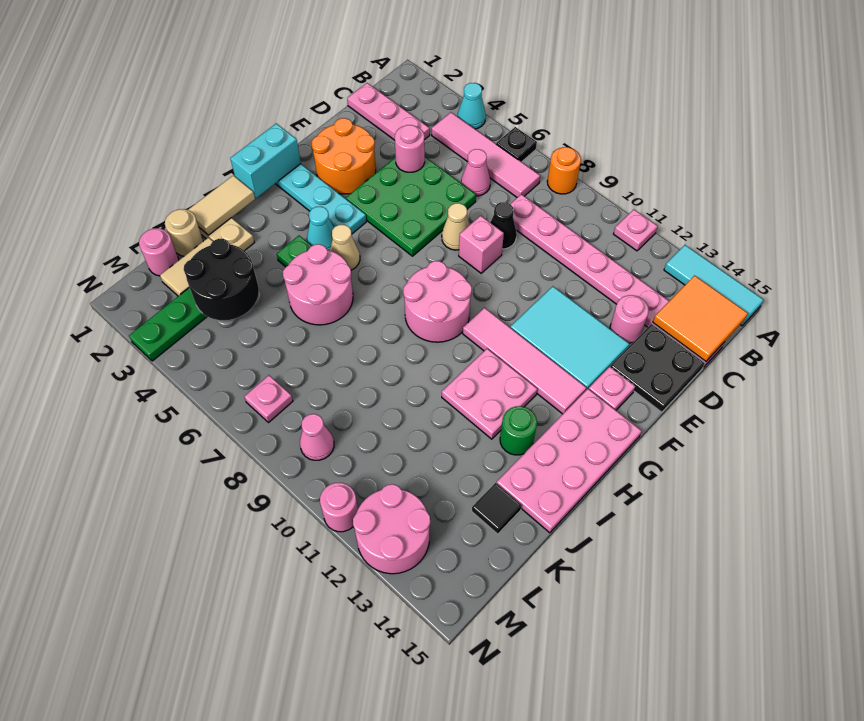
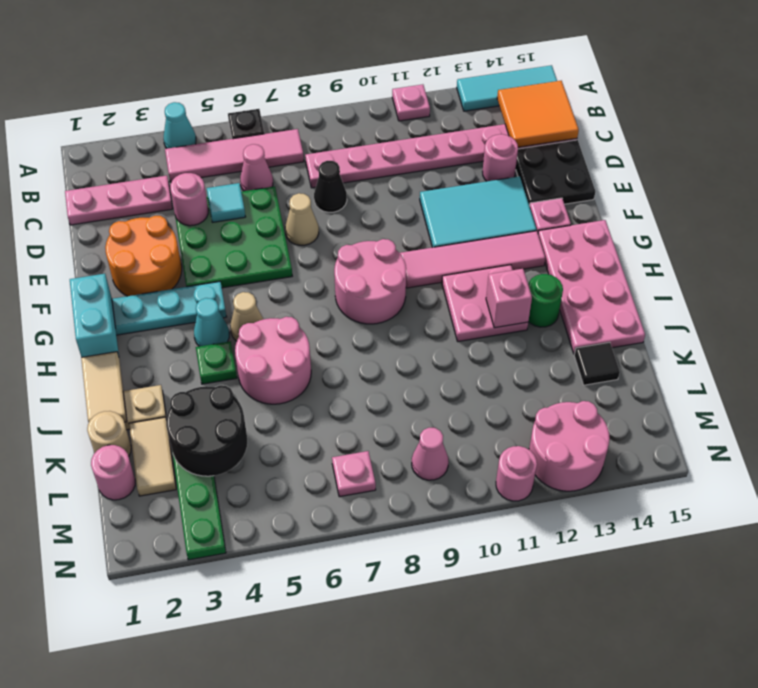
orange round brick A8 level 1 -> none
none -> cyan tile D5 level 2
pink brick E8 level 1 -> pink brick I12 level 2

